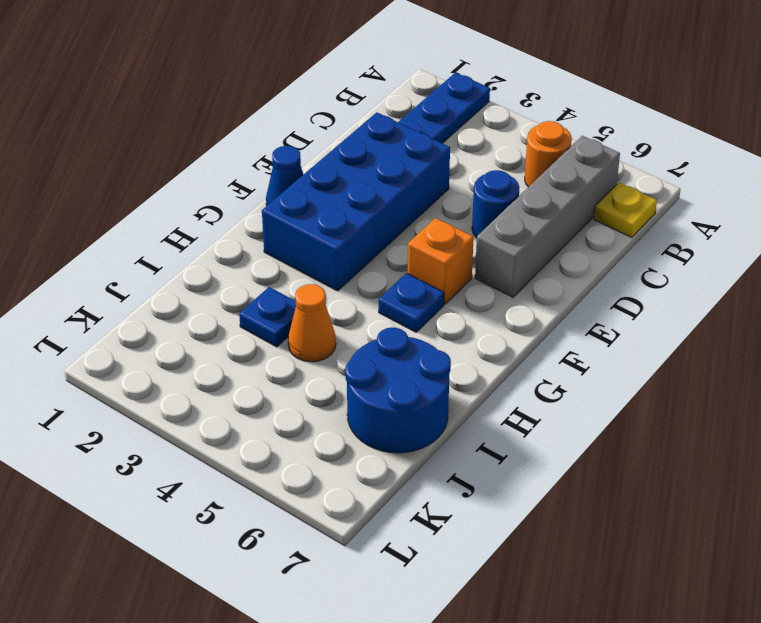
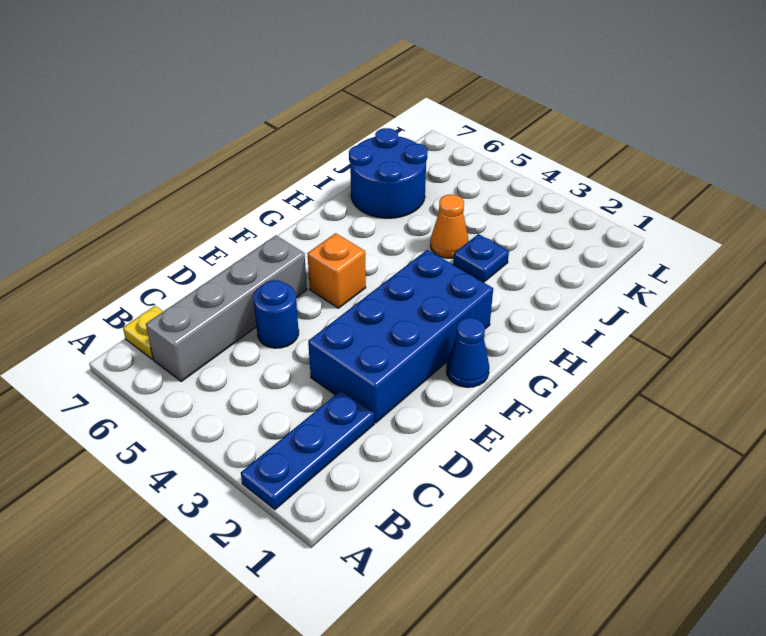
orange round brick B5 level 1 -> none
blue plate G5 level 1 -> none

